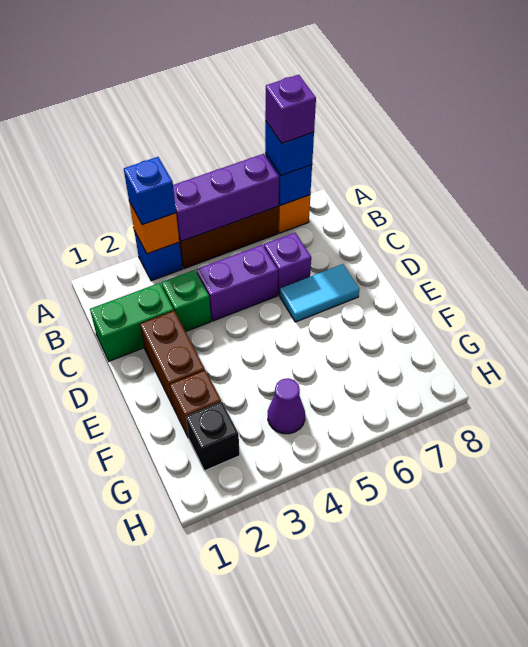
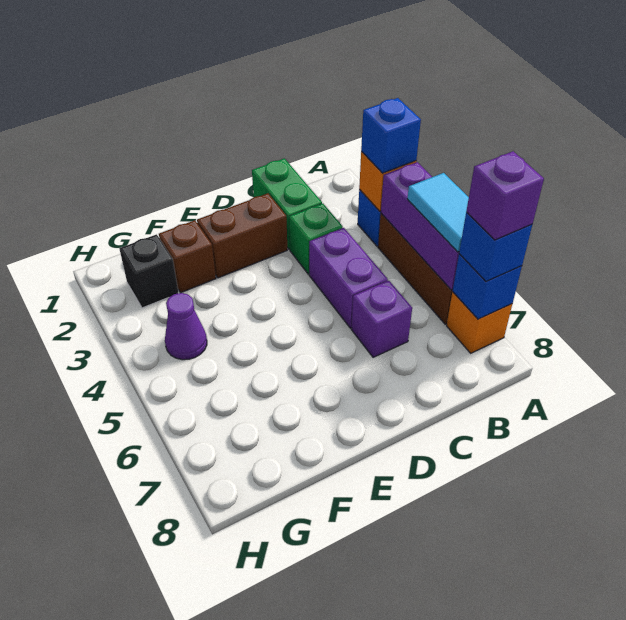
cyan tile D6:D7 level 1 -> cyan tile A5:A6 level 3

